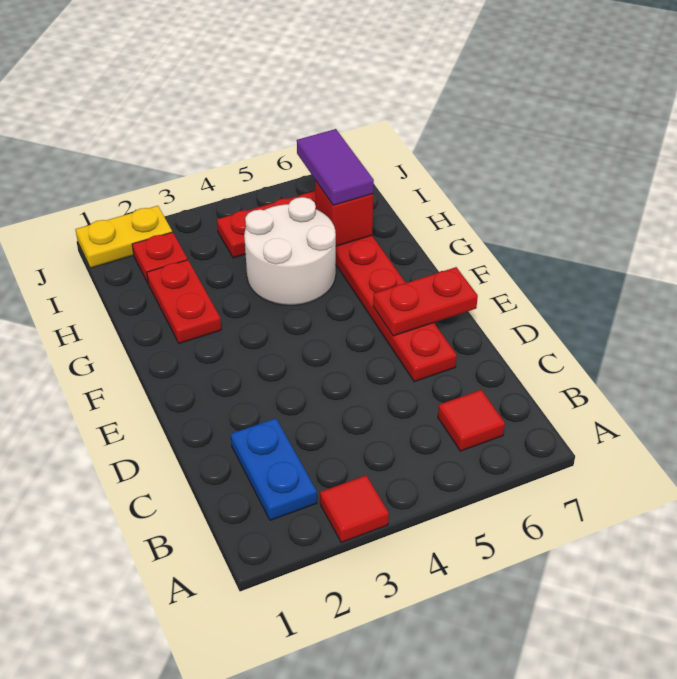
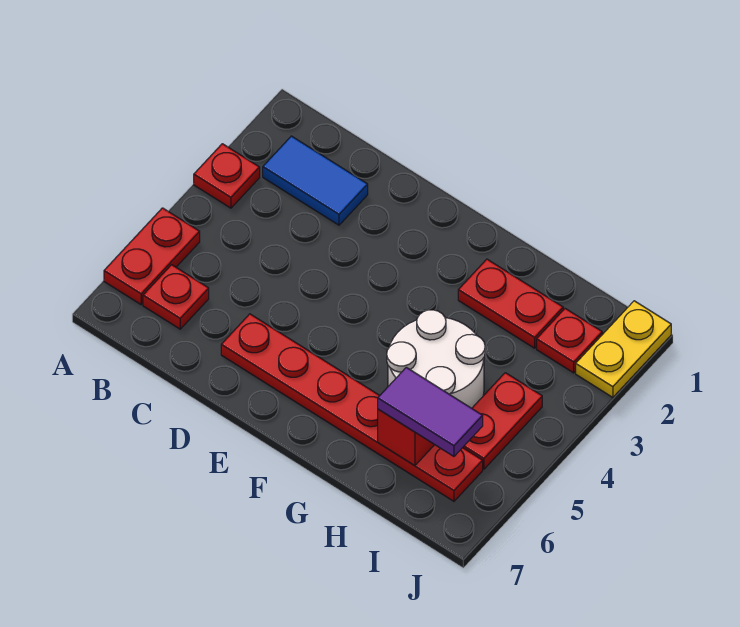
red tile A3 level 1 -> red plate A3 level 1
blue plate B2:C2 level 1 -> blue tile B2:C2 level 1
red tile B6 level 1 -> red plate B6 level 1
red plate E6:E7 level 2 -> red plate A5:A6 level 1

